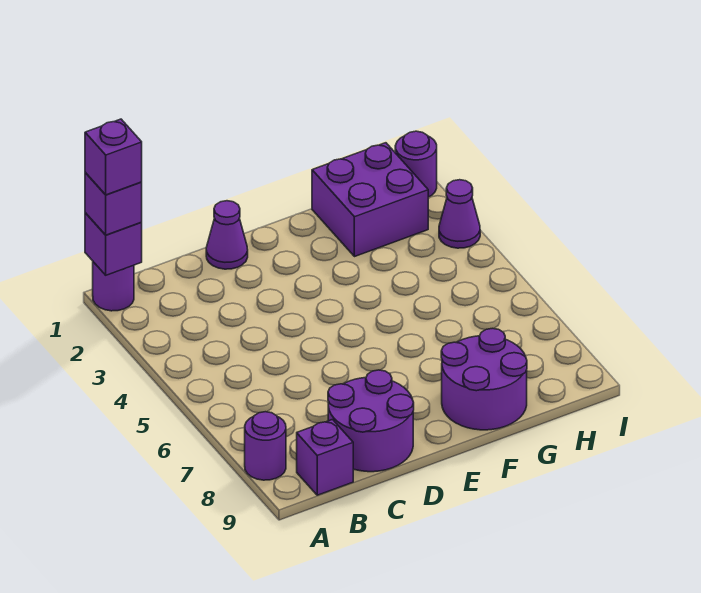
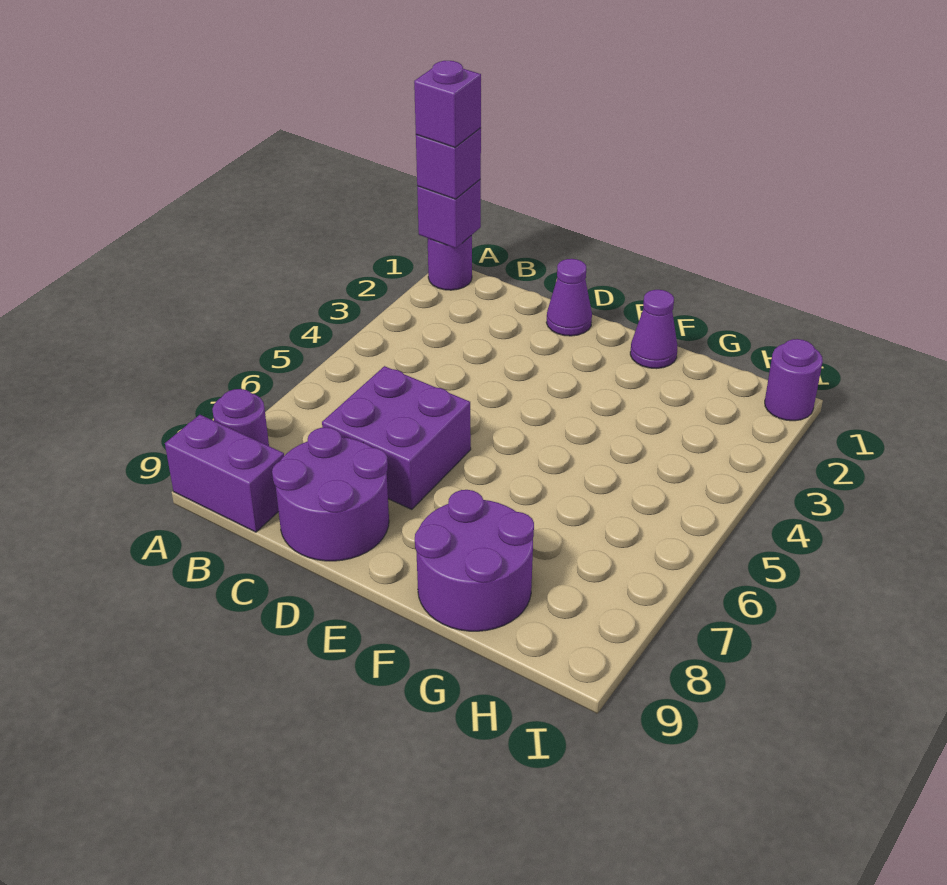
purple brick B9 level 1 -> purple brick A9:B9 level 1
purple brick G1:H2 level 1 -> purple brick C6:D7 level 1
purple cone I3 level 1 -> purple cone F1 level 1

